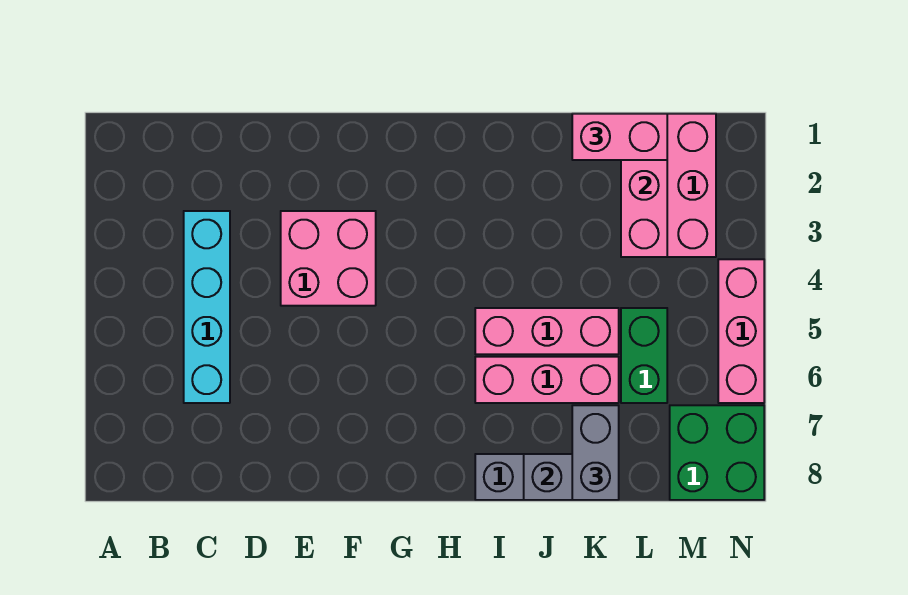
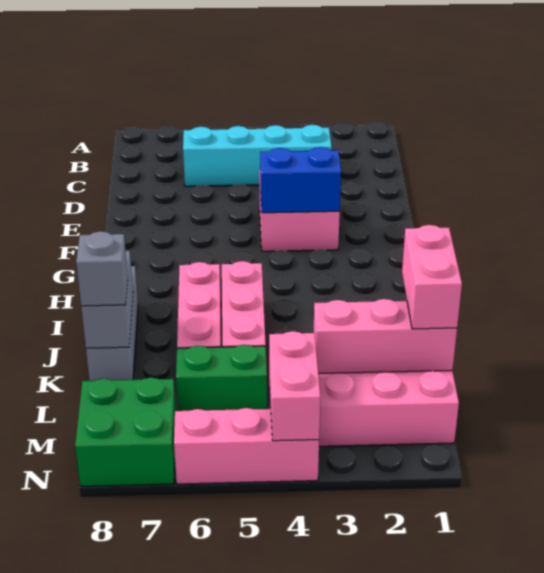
none -> blue brick F3:F4 level 2
grey brick K7:K8 level 3 -> grey brick K8 level 3
none -> pink brick M4:N4 level 2

